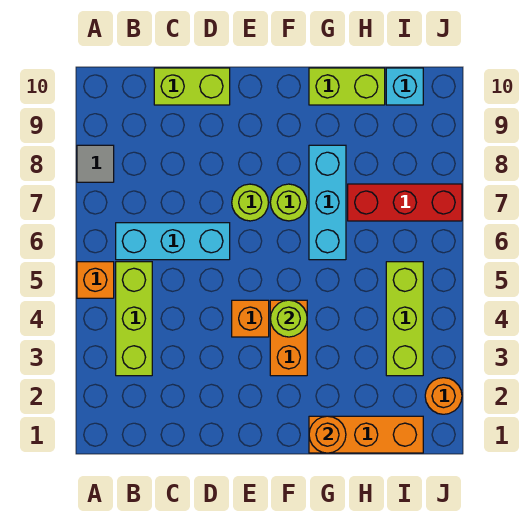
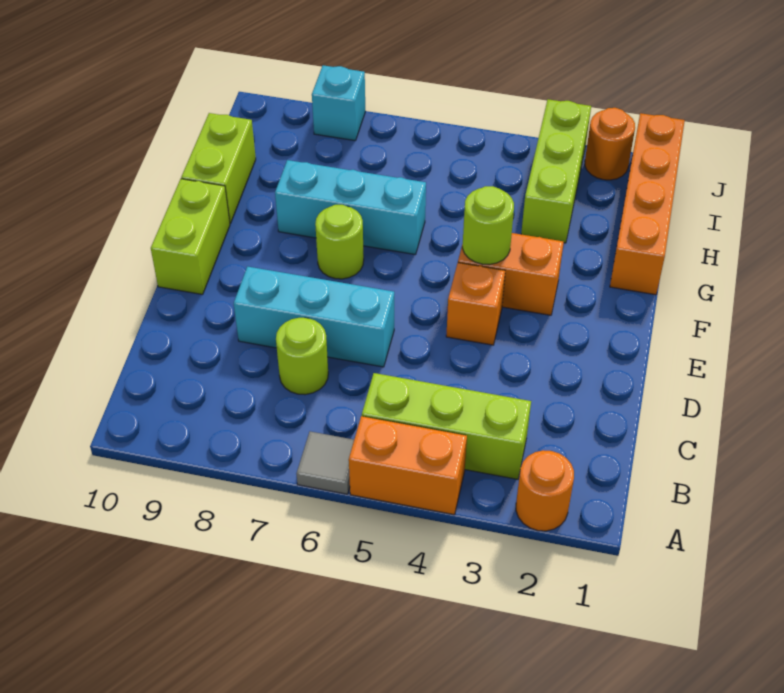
orange brick A5 level 1 -> orange brick A4:A5 level 1
grey tile A8 level 1 -> grey tile A6 level 1
cyan brick B6:D6 level 1 -> cyan brick D6:D8 level 1
lime brick C10:D10 level 1 -> lime brick E10:F10 level 1
lime round brick E7 level 1 -> lime round brick C7 level 1
orange brick G1:I1 level 1 -> orange brick G1:J1 level 1
orange round brick G1 level 2 -> orange round brick A2 level 1
red brick H7:J7 level 1 -> none
lime brick I3:I5 level 1 -> lime brick H3:J3 level 1
cyan brick I10 level 1 -> cyan brick J8 level 1

